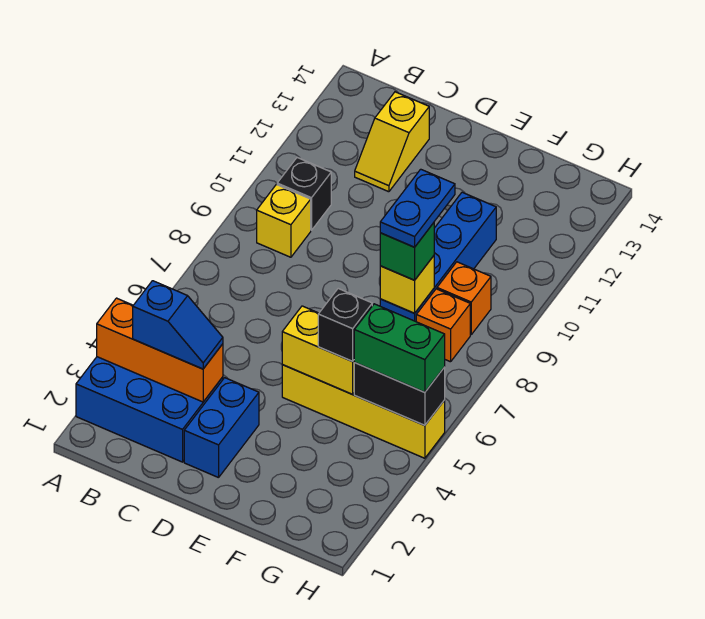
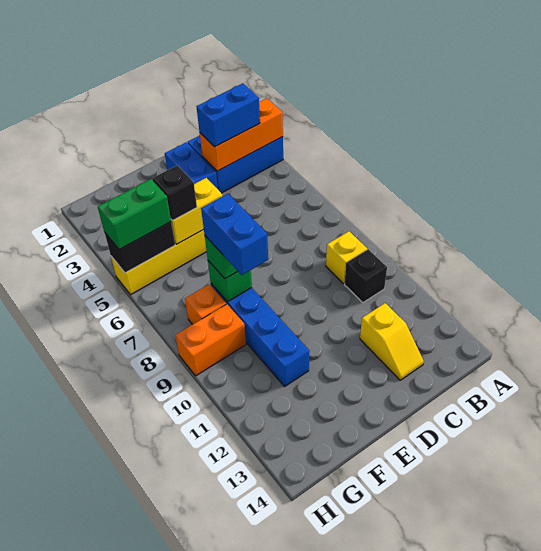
blue slope B3:C3 level 3 top B -> blue brick B3:C3 level 3
yellow slope C12:C13 level 1 top 13 -> yellow slope C12:C13 level 1 top 12
yellow brick F8 level 2 -> green brick F8 level 2
blue plate F8:F9 level 4 -> blue brick F8:F9 level 4
orange brick G9 level 1 -> orange brick G9:H9 level 1

